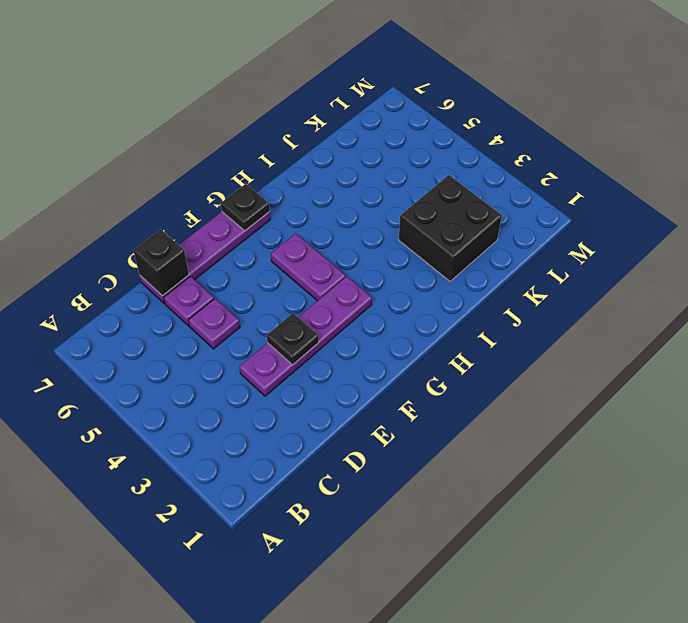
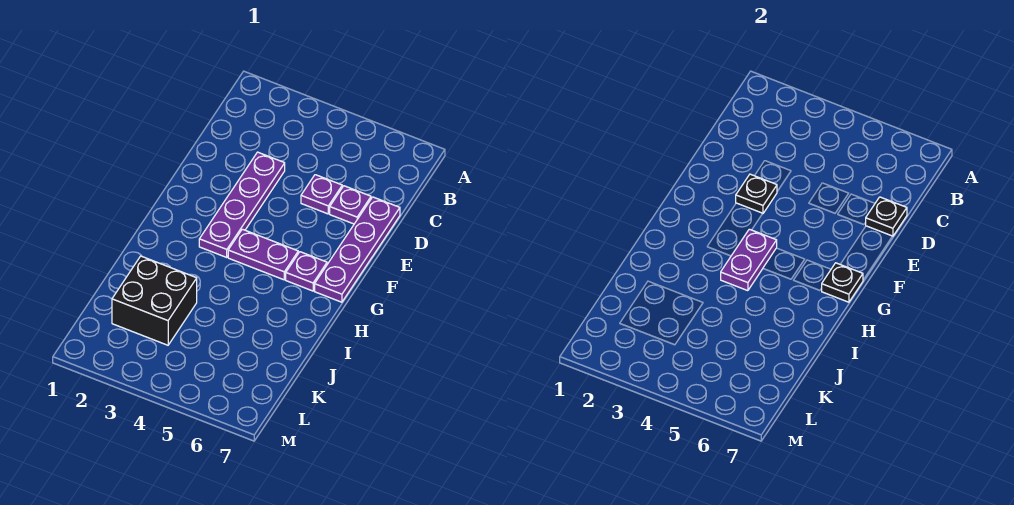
black brick D7 level 2 -> black plate D7 level 2
none -> purple plate G4:H4 level 2
none -> purple plate G6 level 1

